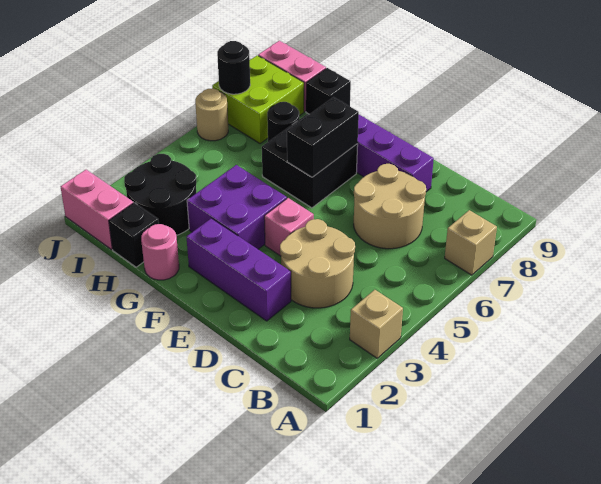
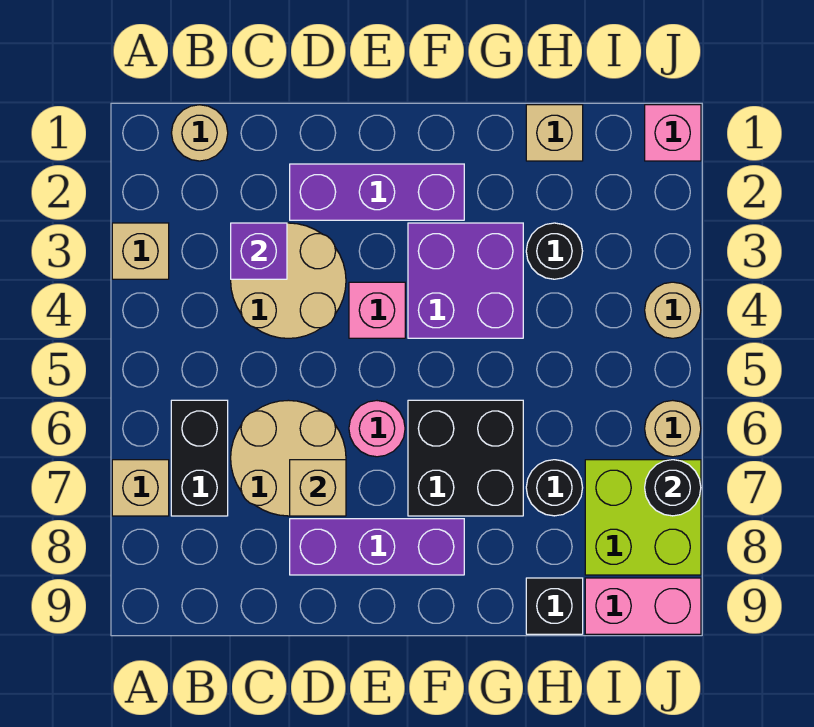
none -> tan round brick B1 level 1
none -> purple brick C3 level 2
none -> tan brick D7 level 2
black brick F6:F7 level 2 -> black brick B6:B7 level 1
pink round brick G1 level 1 -> pink round brick E6 level 1
black brick H1 level 1 -> tan brick H1 level 1
black round brick H2:I3 level 1 -> black round brick H3 level 1
pink brick I1:J1 level 1 -> pink brick J1 level 1
none -> tan round brick J4 level 1

